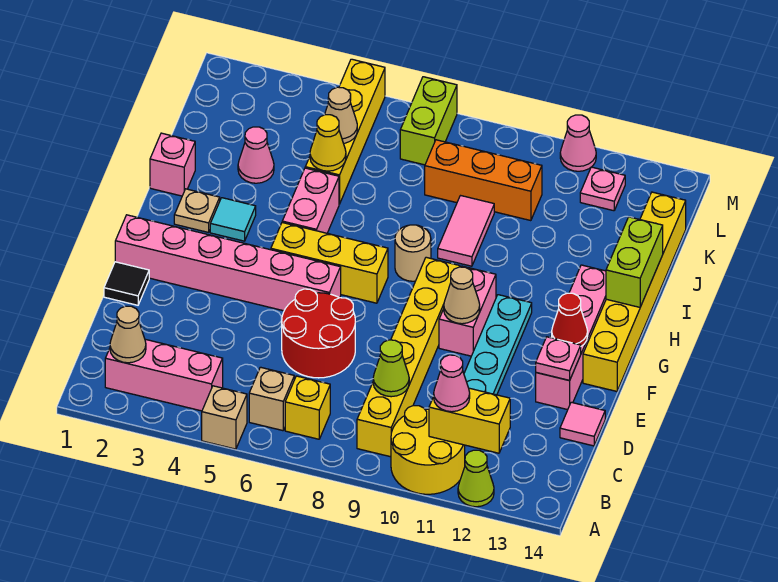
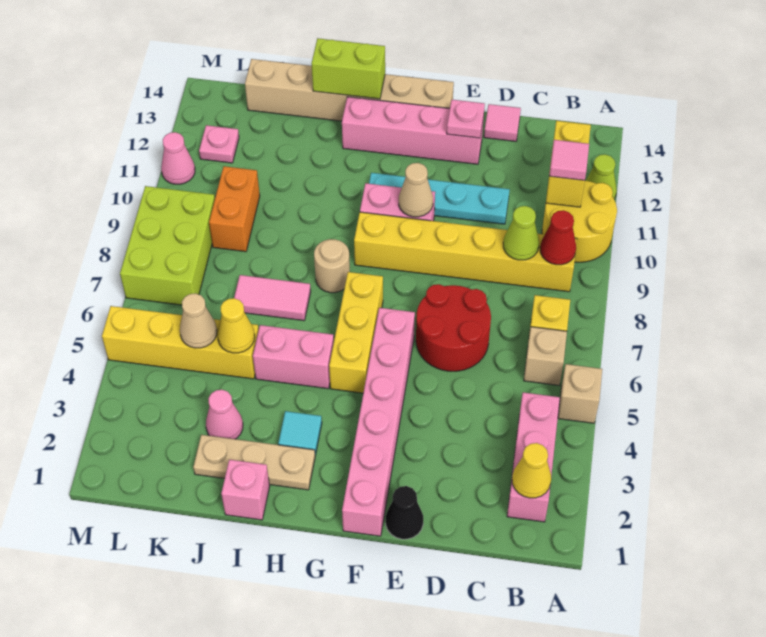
tan cone B2 level 2 -> yellow cone B2 level 2
pink cone B11 level 3 -> pink tile B11 level 3
black tile E1 level 1 -> black cone E1 level 1
red cone F13 level 2 -> red cone B9 level 2
yellow brick F14:K14 level 1 -> tan brick F14:K14 level 1
tan plate H2 level 1 -> tan plate H2:J2 level 1
pink tile I9:J9 level 1 -> pink tile I7:J7 level 1
orange brick K8:K10 level 1 -> orange brick K9:K10 level 1
lime brick L7:M7 level 1 -> lime brick L7:M9 level 1

